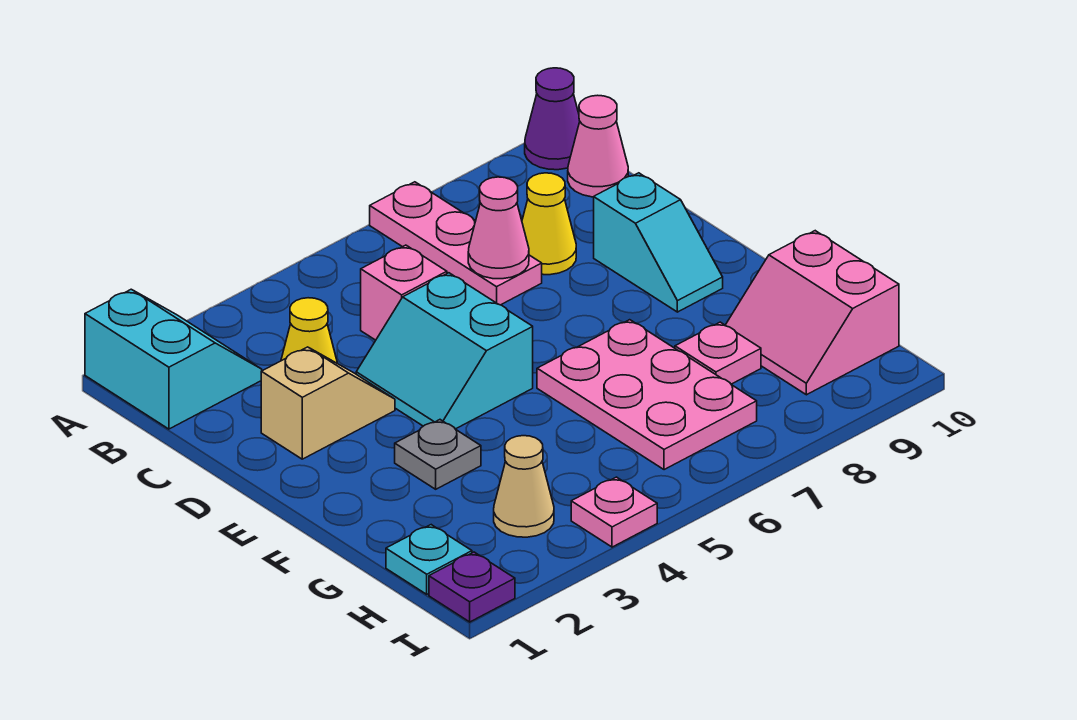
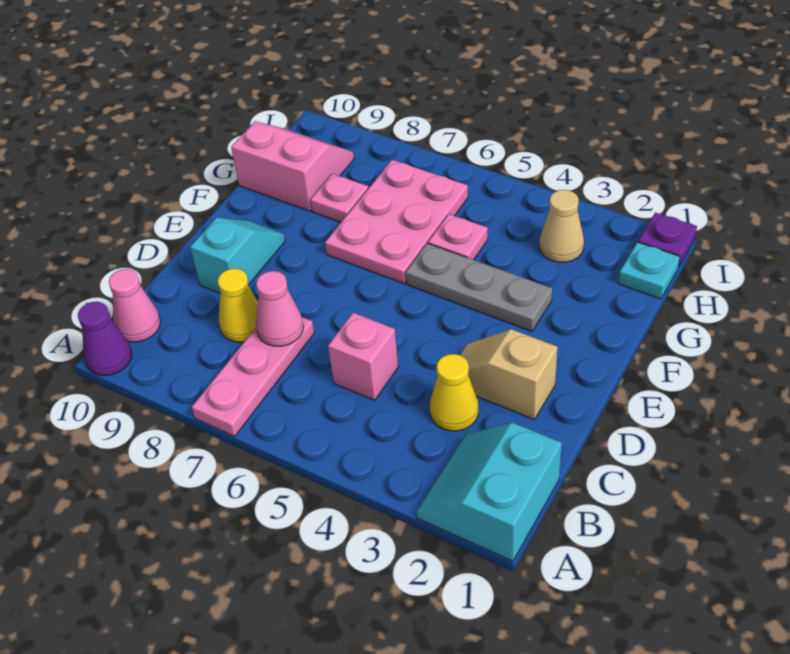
cyan slope D4:E5 level 1 top 5 -> none
grey plate F3 level 1 -> grey plate F3:F5 level 1
pink slope G9:H10 level 1 top 10 -> pink slope G9:H10 level 1 top G
pink plate I4 level 1 -> pink plate G5 level 1

